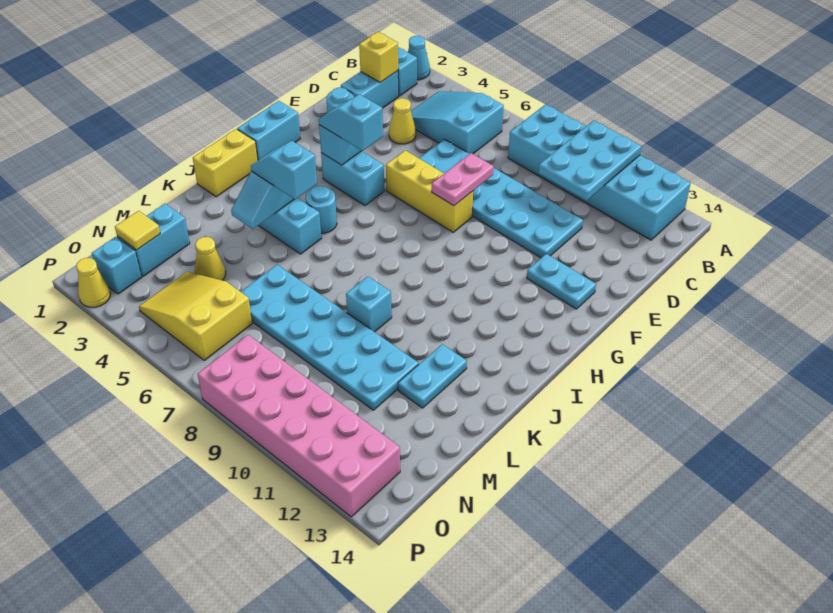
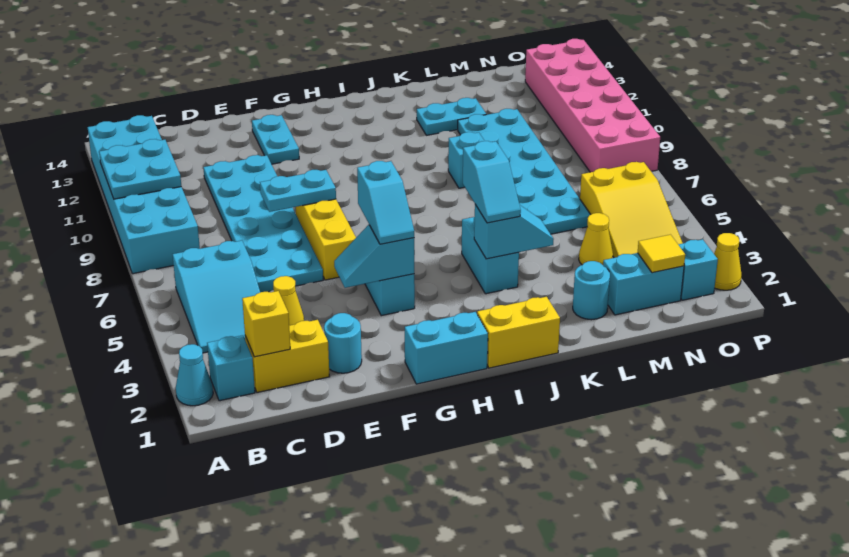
cyan plate A10:C11 level 2 -> cyan plate A10:B11 level 2
cyan brick C2:D2 level 1 -> yellow brick C2:D2 level 1
pink plate E8:F8 level 2 -> cyan plate E8:F8 level 2
cyan round brick I5 level 1 -> cyan round brick L2 level 1

